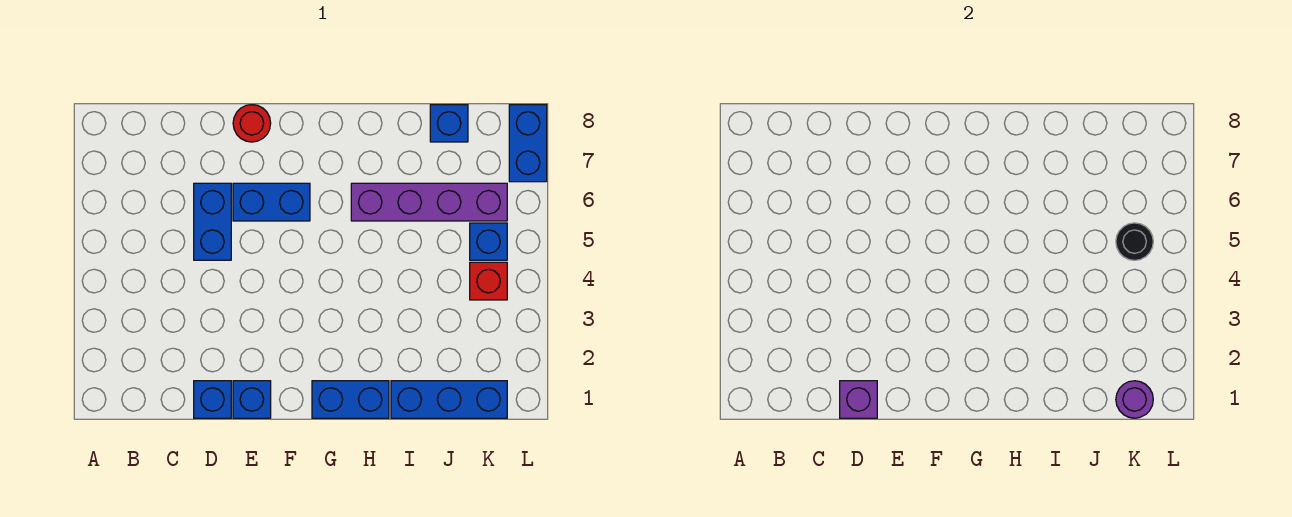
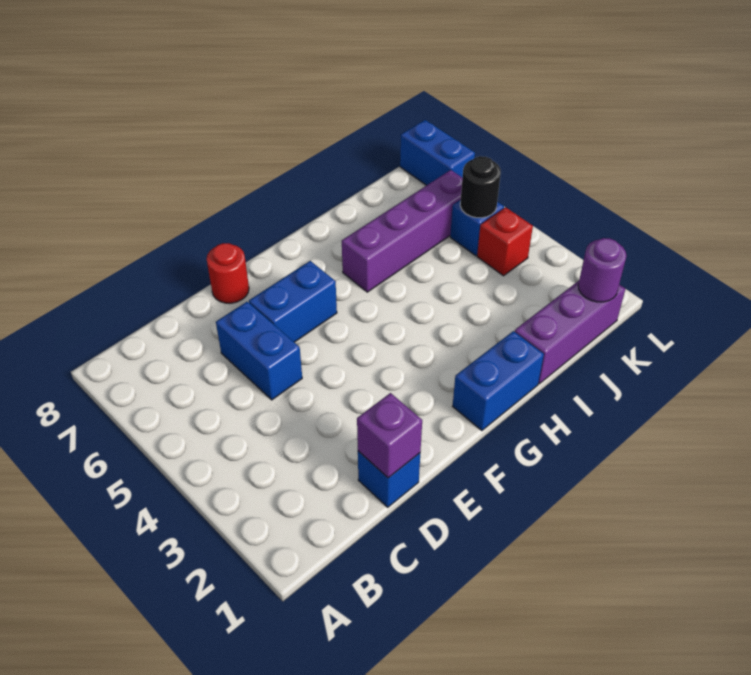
blue brick E1 level 1 -> none
blue brick I1:K1 level 1 -> purple brick I1:K1 level 1
blue brick J8 level 1 -> none

